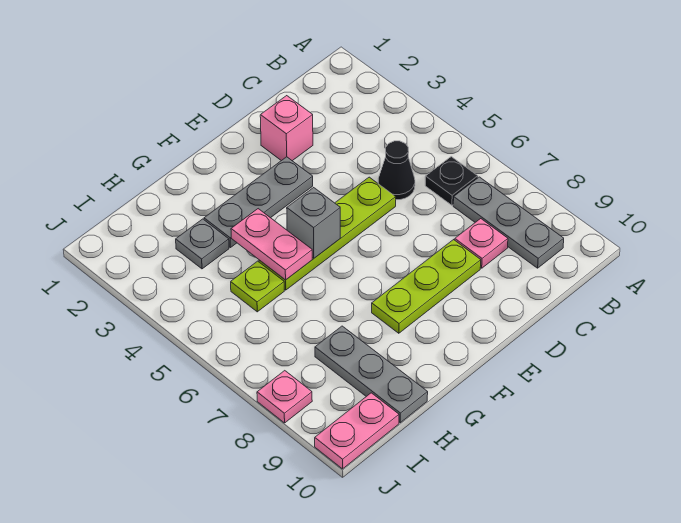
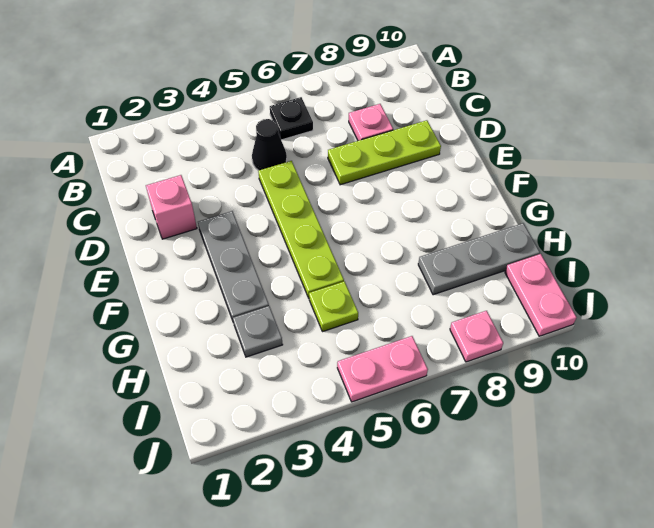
grey plate B7:B9 level 1 -> none
lime plate D8:F8 level 1 -> lime plate D7:D9 level 1
grey brick F5 level 2 -> none
pink plate G4:G5 level 2 -> pink plate J5:J6 level 1

